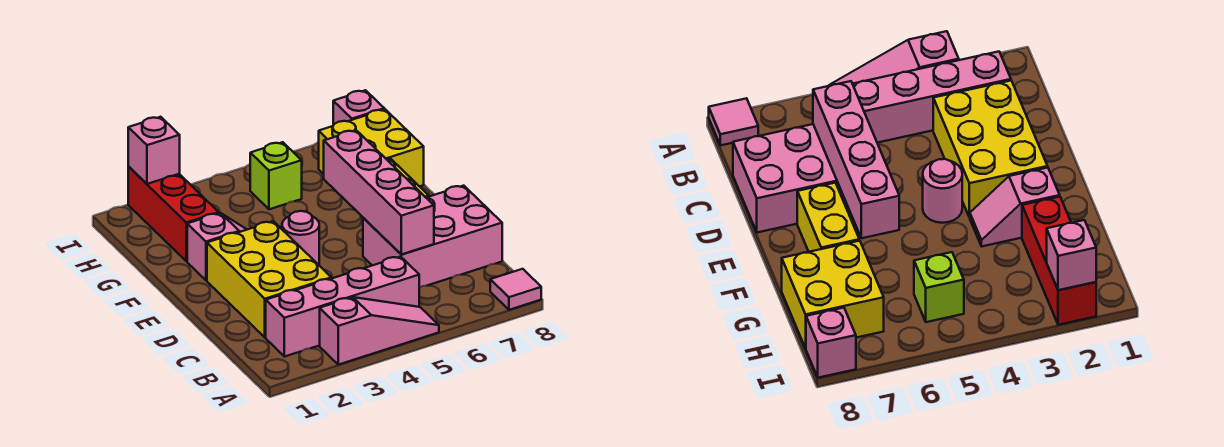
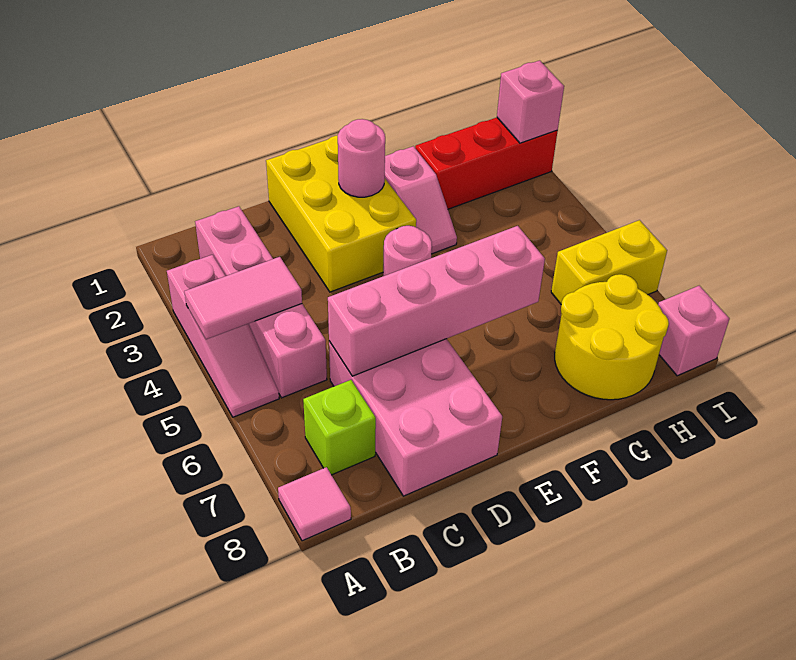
none -> pink tile A4:B4 level 2
yellow brick C2:E3 level 1 -> yellow brick D1:E3 level 1
none -> pink round brick E2 level 2
yellow brick E7:F7 level 1 -> yellow brick H6:I6 level 1
yellow brick G7:H8 level 1 -> yellow round brick G7:H8 level 1
lime brick H5 level 1 -> lime brick B7 level 1

